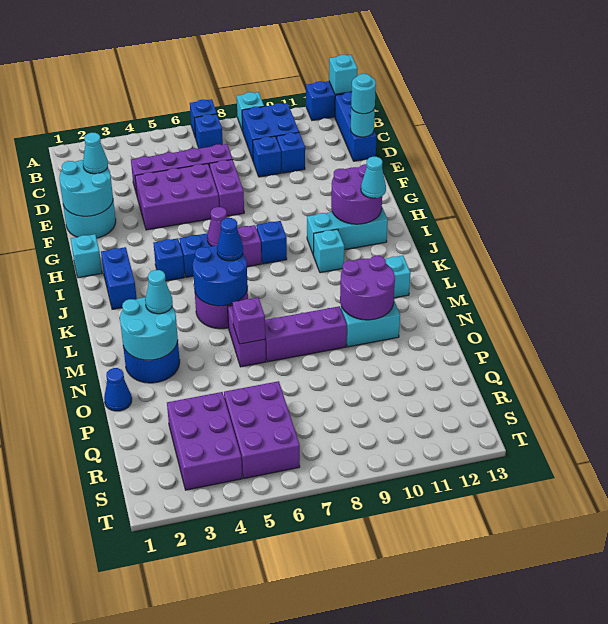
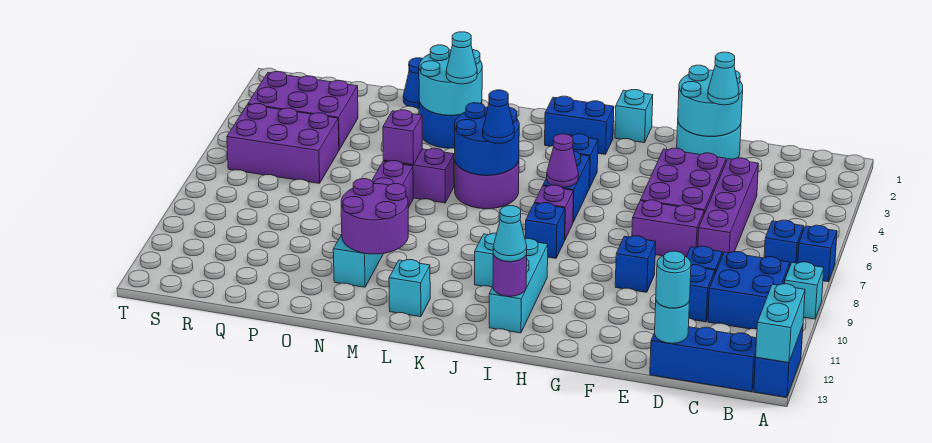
cyan brick A13 level 2 -> cyan brick A12:A13 level 2
none -> blue brick F9 level 1
purple round brick H11:I12 level 2 -> purple round brick I12 level 2

